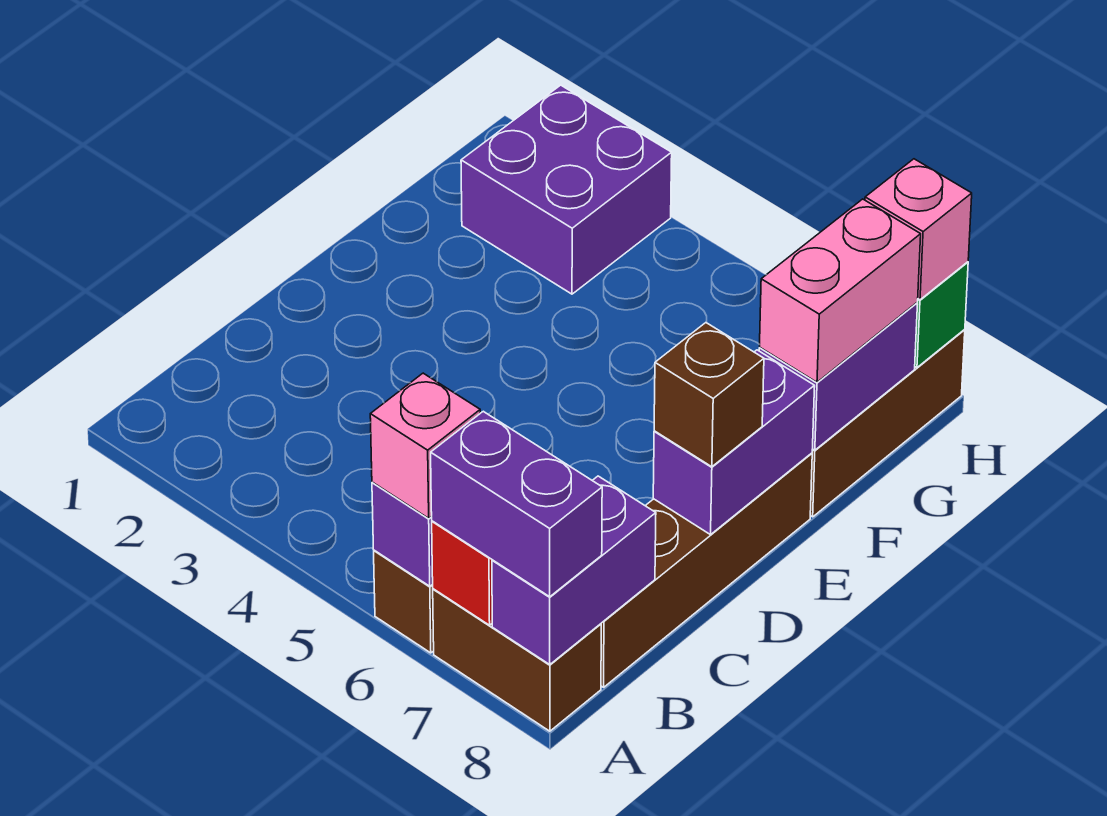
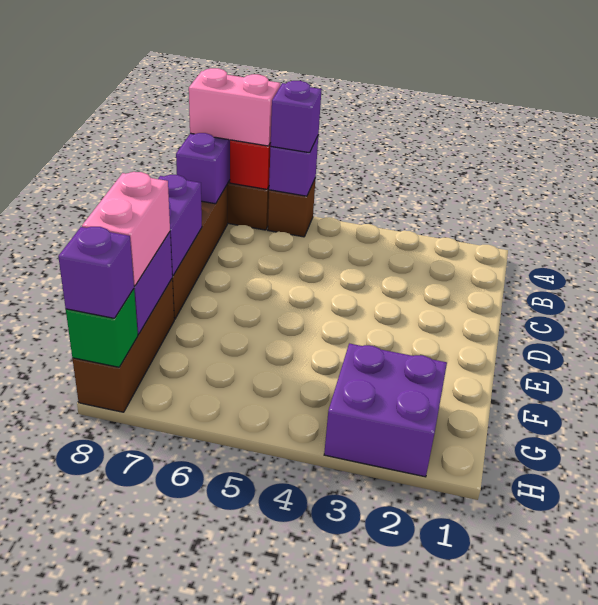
pink brick A6 level 3 -> purple brick A6 level 3
purple brick A7:A8 level 3 -> pink brick A7:A8 level 3
brown brick D8 level 3 -> none
pink brick H8 level 3 -> purple brick H8 level 3

